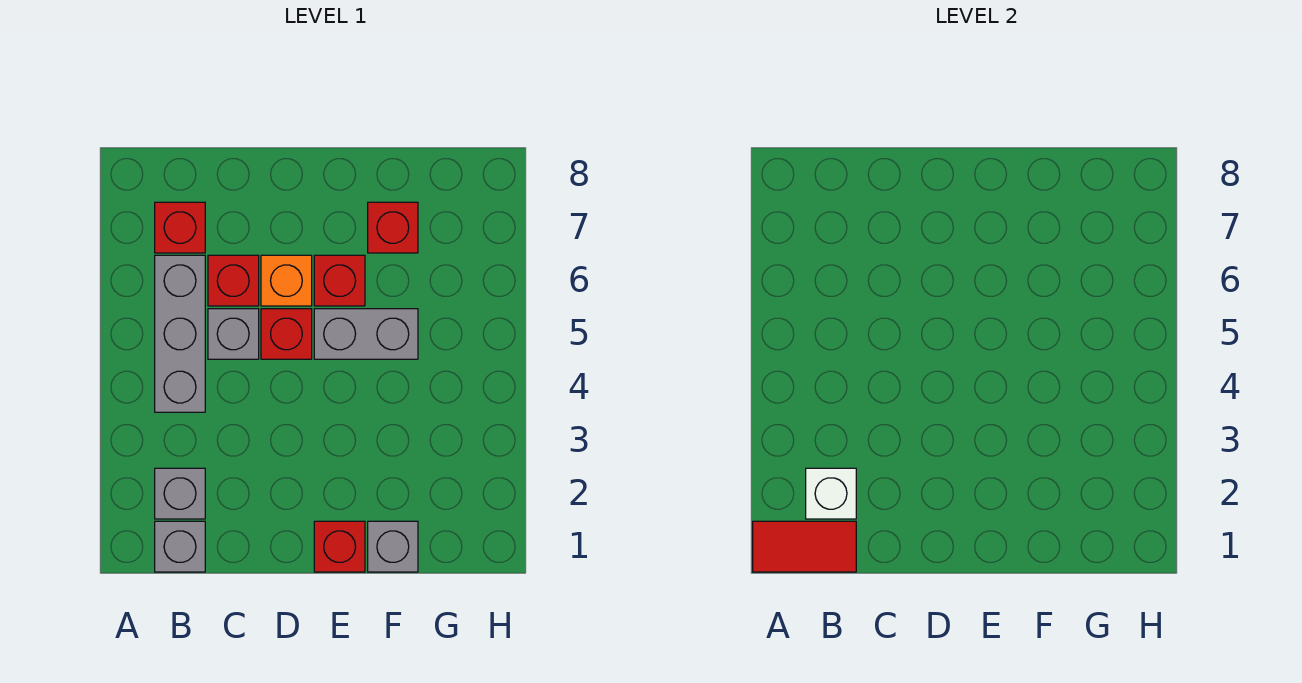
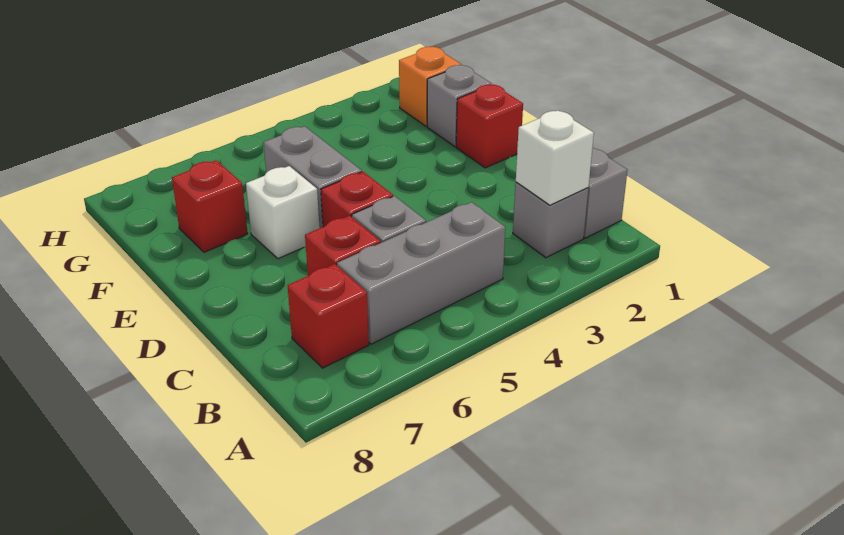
red tile A1:B1 level 2 -> none
orange brick D6 level 1 -> orange brick G1 level 1
red brick E6 level 1 -> white brick E6 level 1

